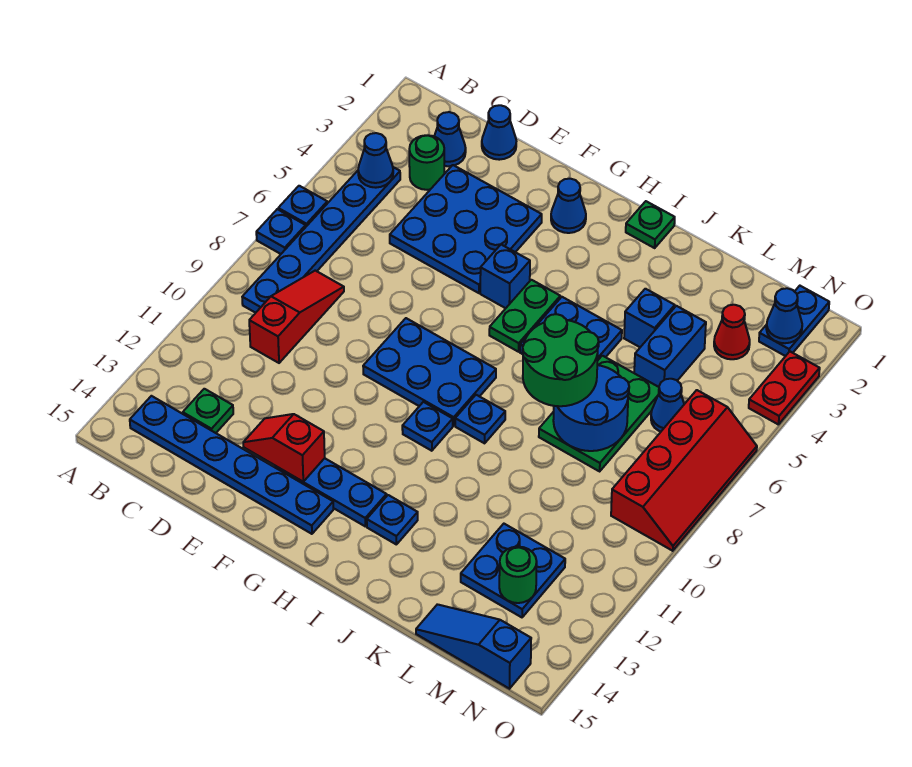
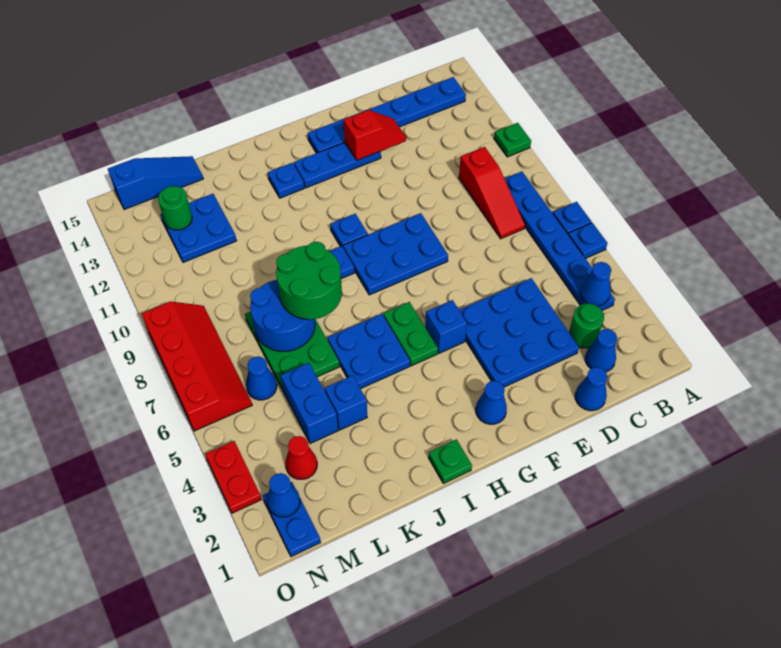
green plate C13 level 1 -> green plate A11 level 1
red slope N6:O9 level 1 top N -> red slope N6:O9 level 1 top O

